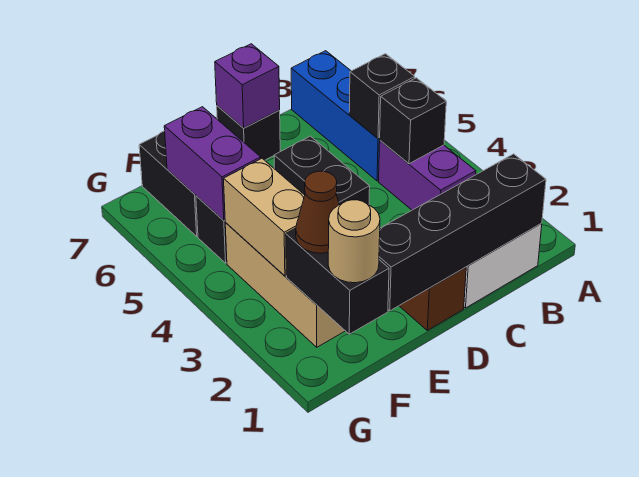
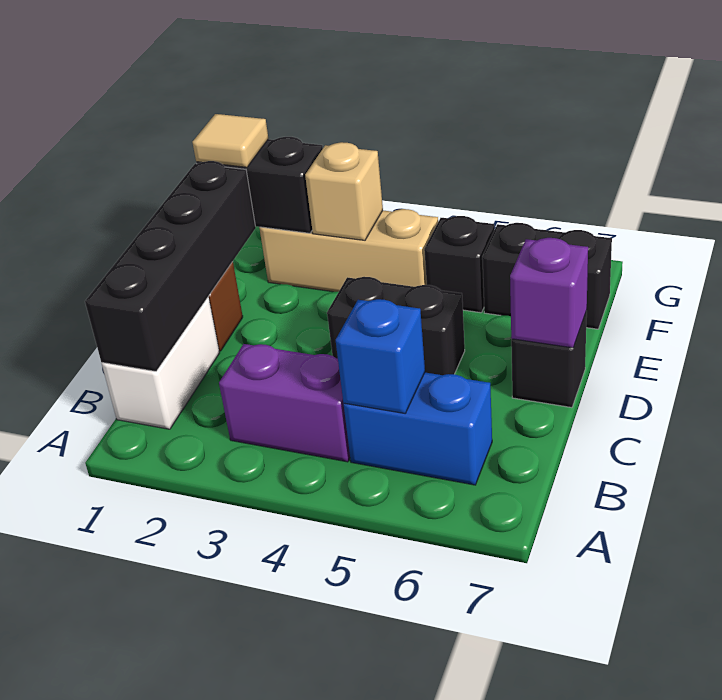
black brick B4 level 2 -> none
blue brick B5:B7 level 1 -> blue brick B5:B6 level 1
black brick B5 level 2 -> blue brick B5 level 2
tan round brick F1 level 3 -> tan tile F1 level 3
brown cone F2 level 3 -> none
tan brick F3:F4 level 2 -> tan brick F3 level 2
purple brick F5:F6 level 2 -> none

